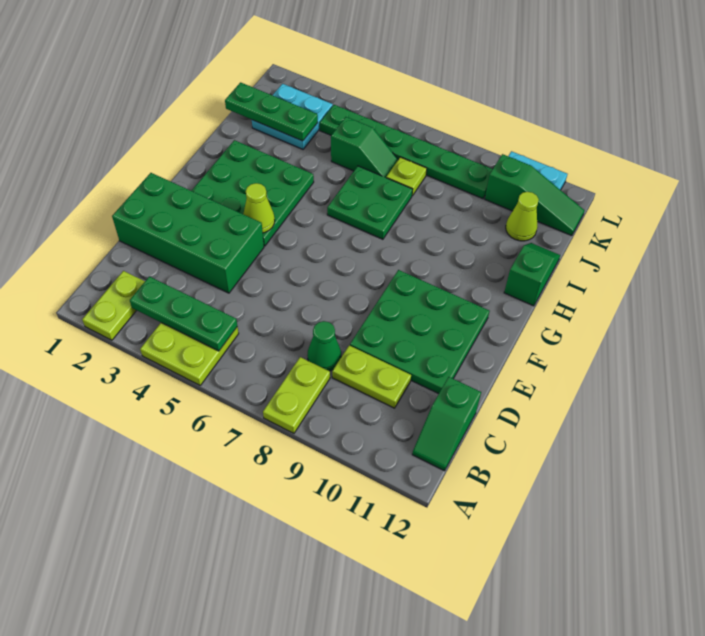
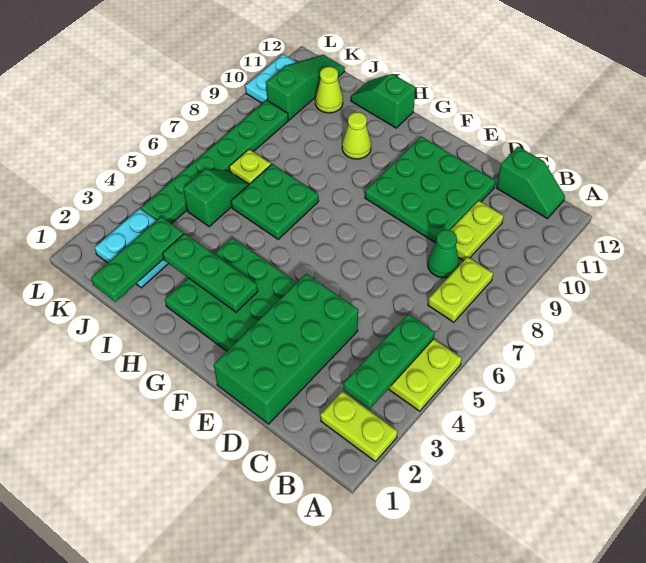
lime plate A8:B8 level 1 -> lime plate B7:B8 level 1
lime cone F4 level 2 -> lime cone H10 level 1
none -> green plate G3:I3 level 2

